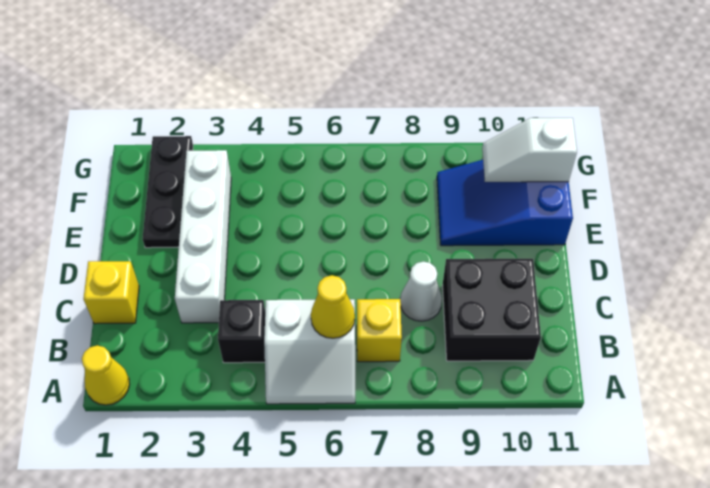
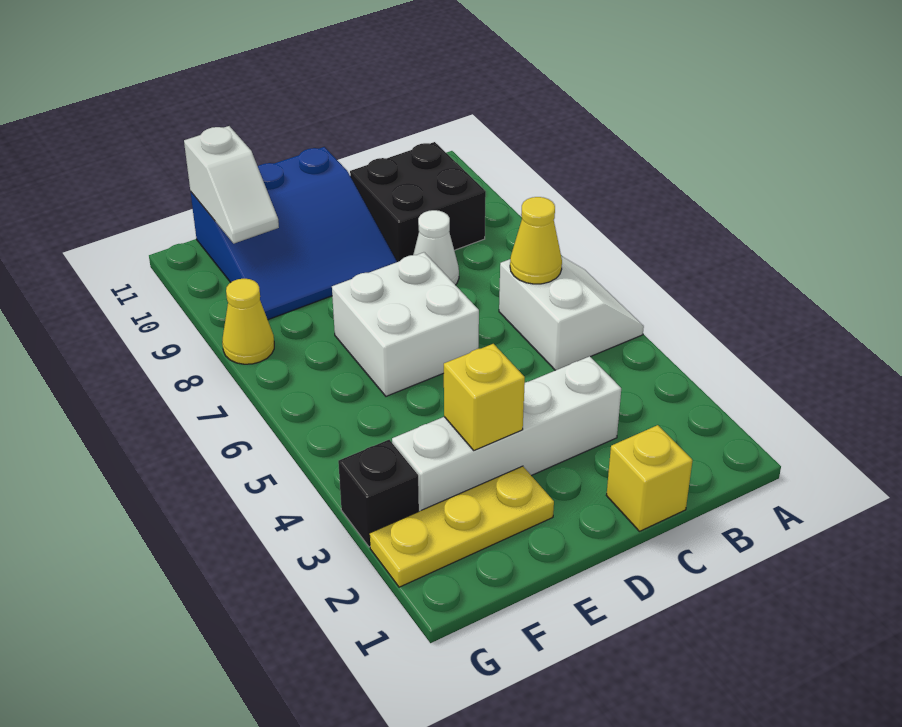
yellow cone A1 level 1 -> yellow cone G8 level 1
black brick B4 level 1 -> black brick G3 level 1
yellow brick B7 level 1 -> yellow brick E3 level 2
none -> white brick D6:E7 level 1
black plate E2:G2 level 1 -> yellow plate E2:G2 level 1
blue slope E9:F11 level 1 top 11 -> blue slope D9:F11 level 1 top 11

